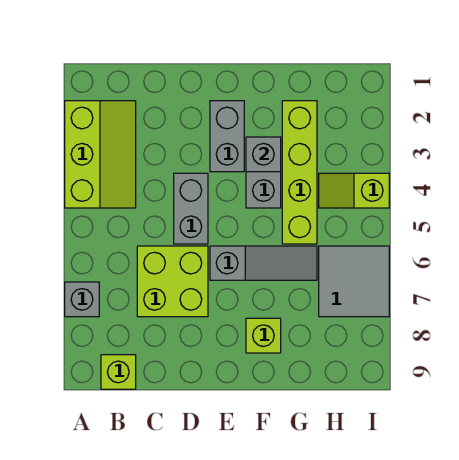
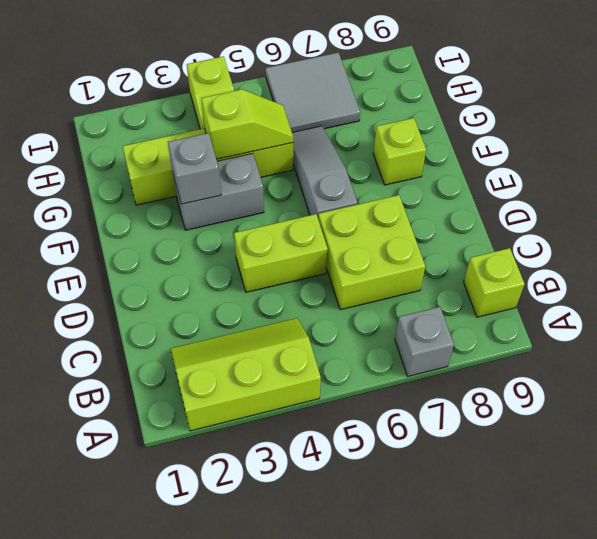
grey brick D4:D5 level 1 -> lime brick D4:D5 level 1
grey brick E2:E3 level 1 -> none
none -> lime slope G4:G5 level 2 top 4

